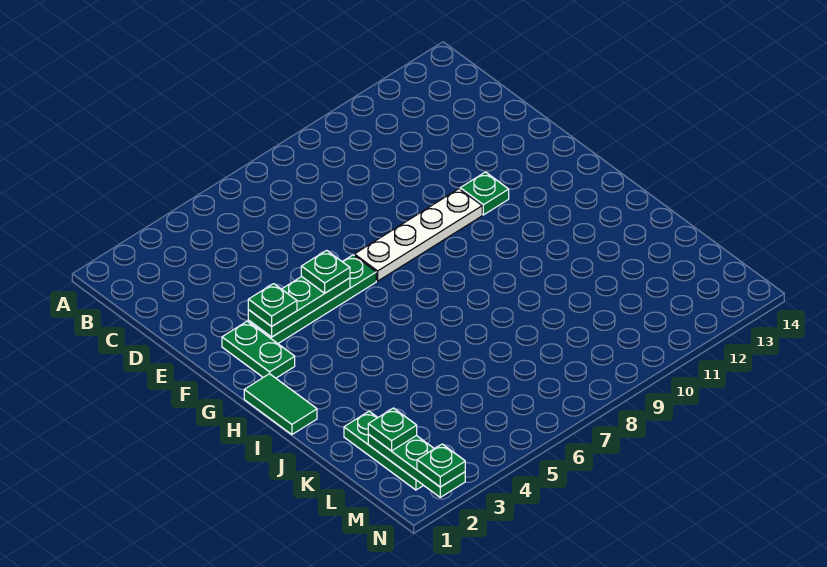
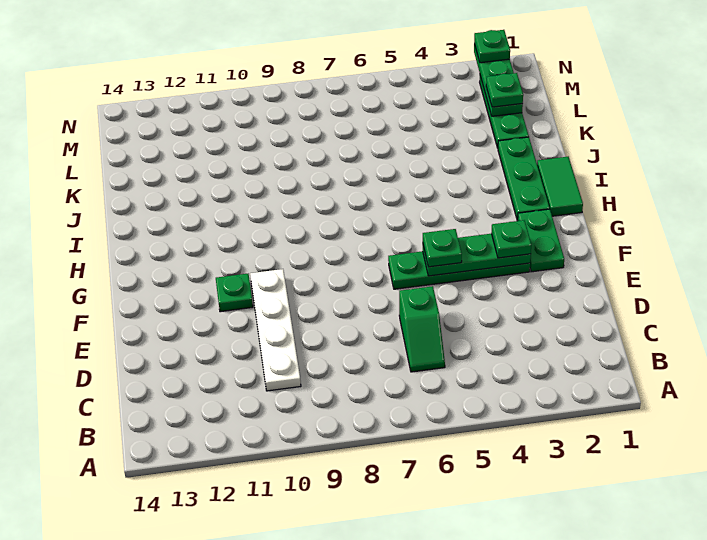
none -> green slope C6:D6 level 1 top D
white plate F7:F10 level 1 -> white plate C10:F10 level 1
none -> green plate H2:J2 level 1

